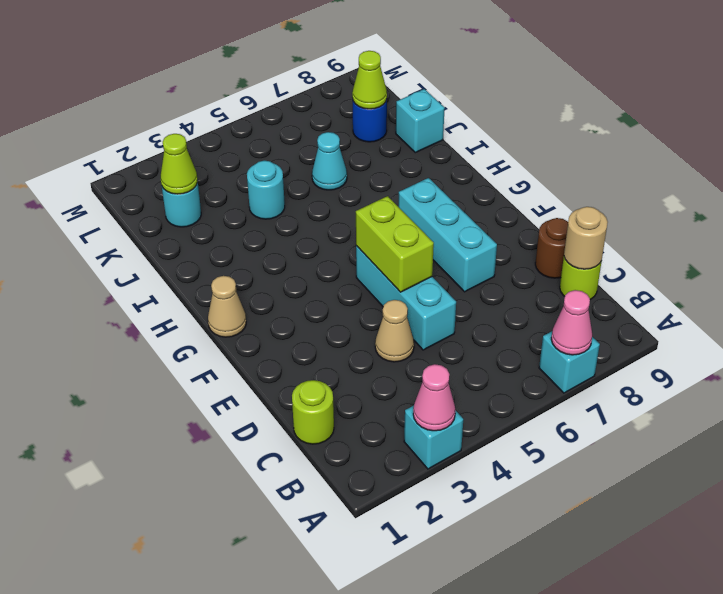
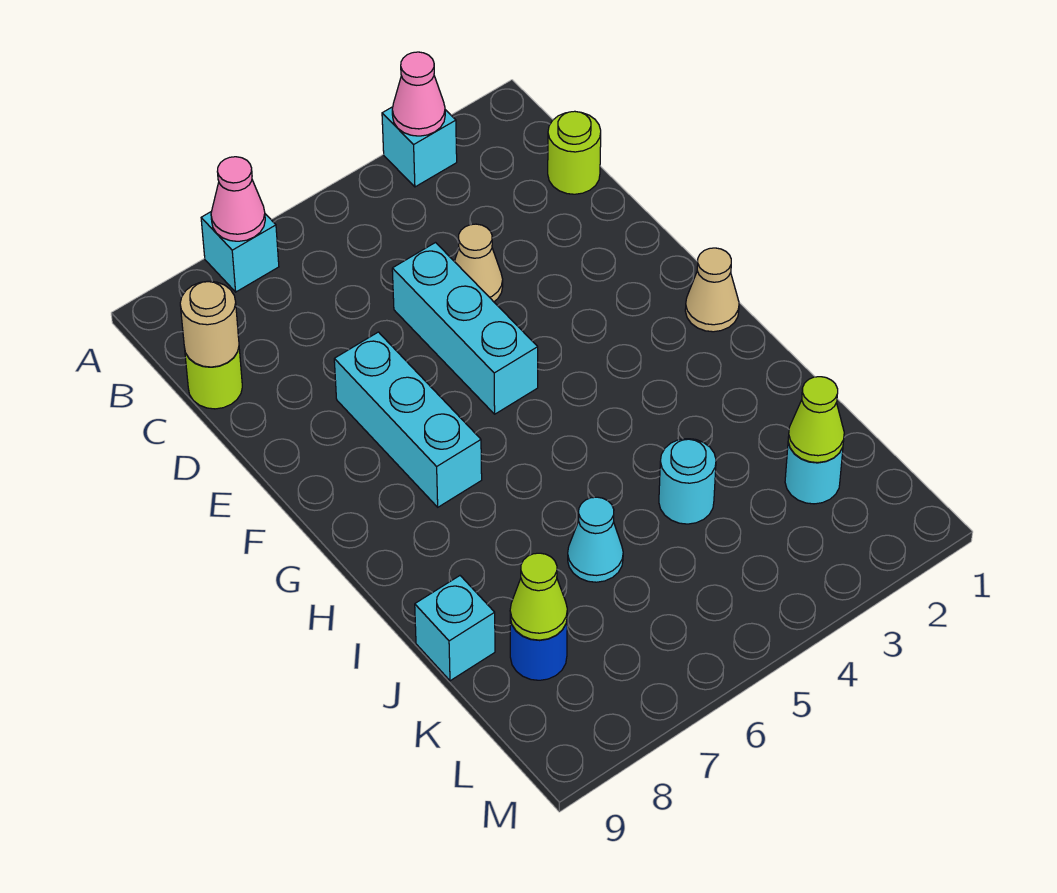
brown round brick D9 level 1 -> none
lime brick E5:F5 level 2 -> none

